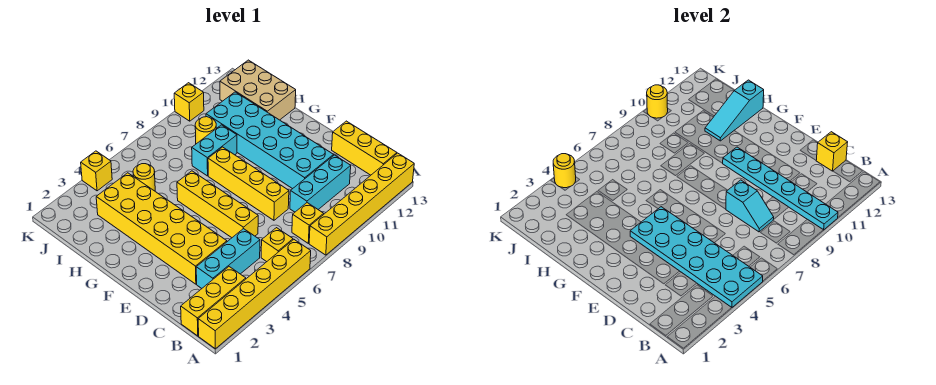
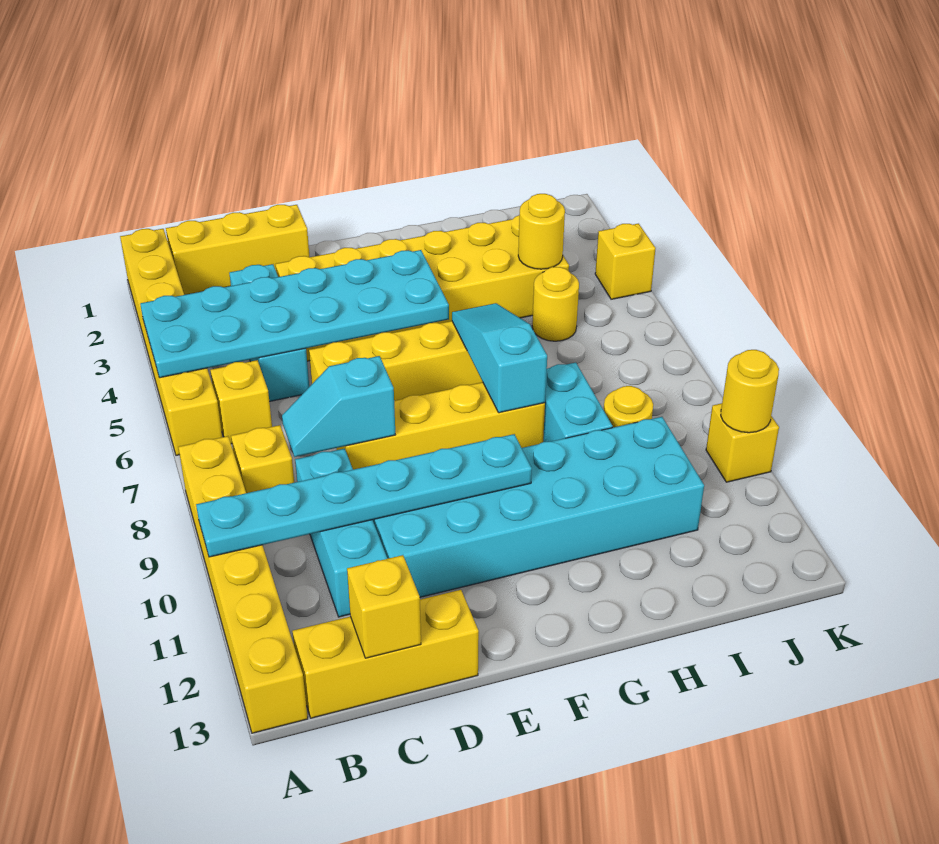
yellow brick B1:B3 level 1 -> yellow brick B1:D1 level 1
cyan slope H11:H13 level 2 top 13 -> cyan slope G6:G8 level 2 top 8
tan brick H12:J13 level 1 -> none
yellow round brick K4 level 2 -> yellow round brick I4 level 2

